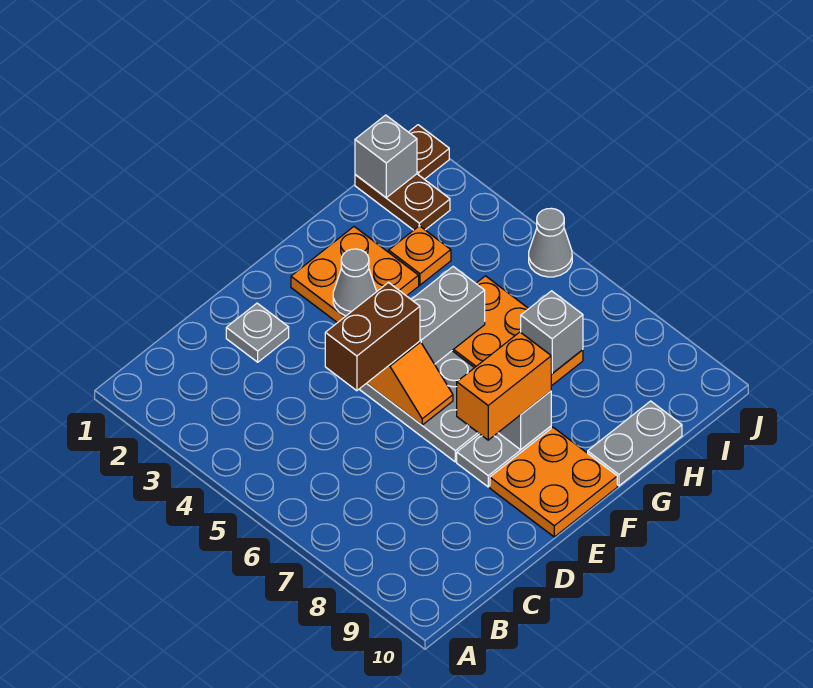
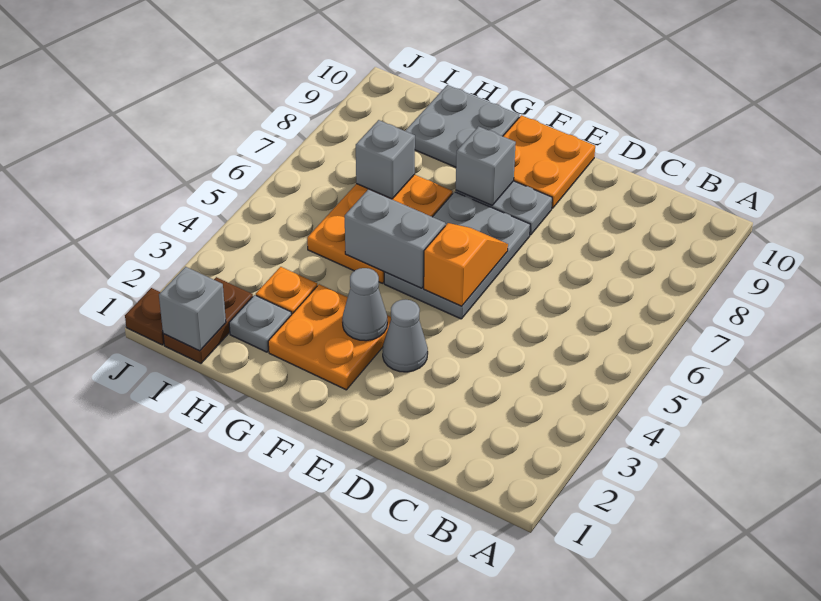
grey plate D2 level 1 -> grey plate H2 level 1
brown brick D5:E5 level 3 -> none
orange brick E8:F8 level 3 -> none
grey plate G10:H10 level 1 -> grey plate G9:H10 level 1
grey cone J5 level 1 -> grey cone E3 level 1

